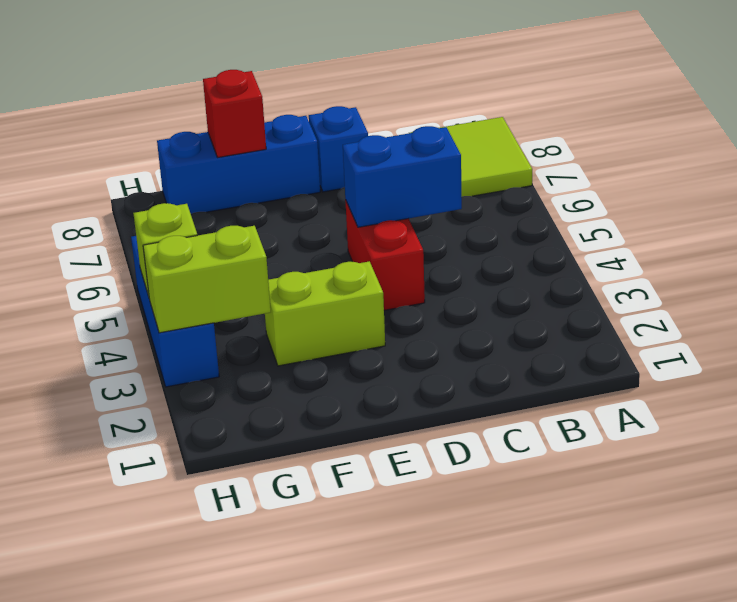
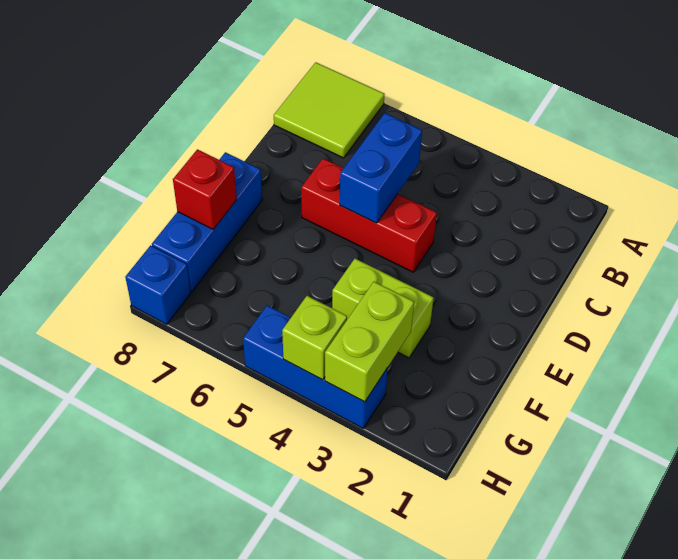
red brick D4:D5 level 1 -> red brick D4:D6 level 1
blue brick D8 level 1 -> blue brick H8 level 1
lime brick E3:F3 level 1 -> lime brick F3:F4 level 1

